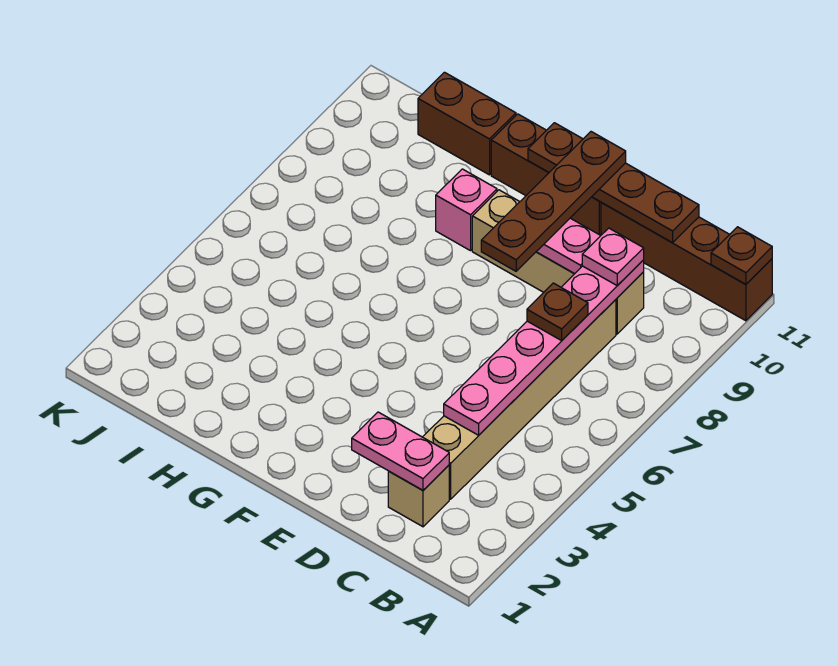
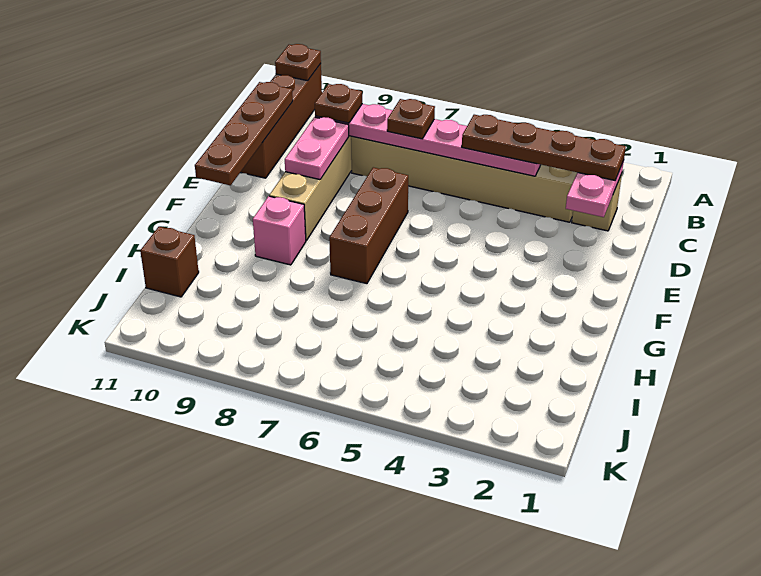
pink plate C9 level 3 -> brown plate C9 level 3
brown plate E8:E11 level 3 -> brown plate C2:C5 level 3
brown brick E11:G11 level 1 -> brown brick E7:G7 level 1
brown brick H11:I11 level 1 -> brown brick I11 level 1

